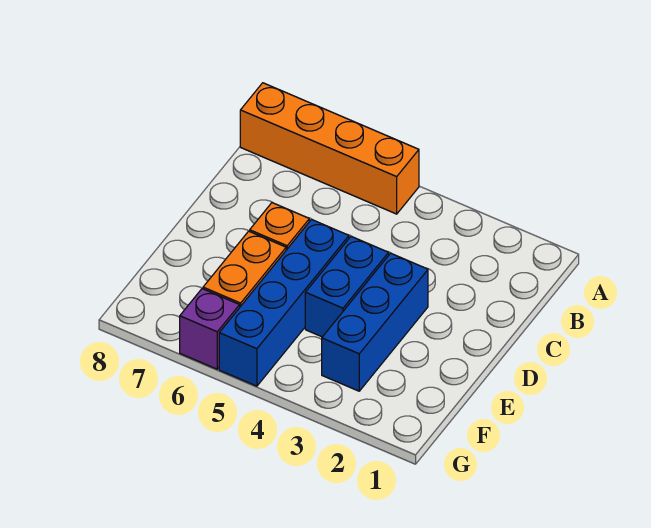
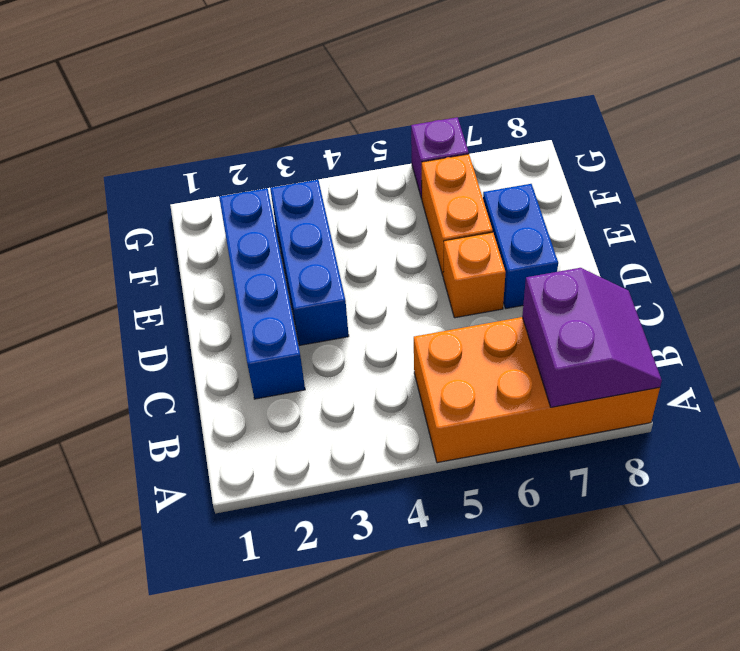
orange brick A5:A8 level 1 -> orange brick A5:B8 level 1
none -> purple slope A7:B8 level 2 top 7
blue brick D4:E4 level 1 -> blue brick D7:E7 level 1
blue brick D5:G5 level 1 -> blue brick C2:F2 level 1

